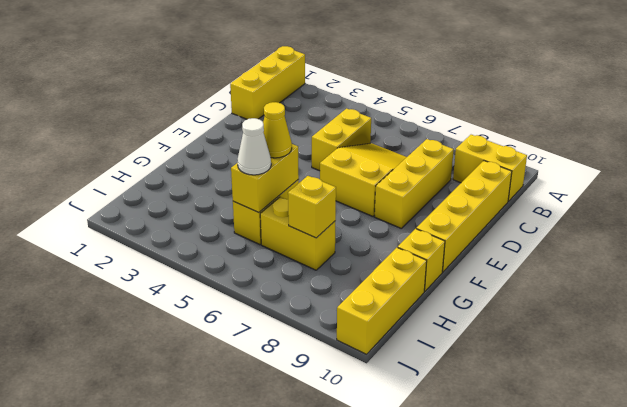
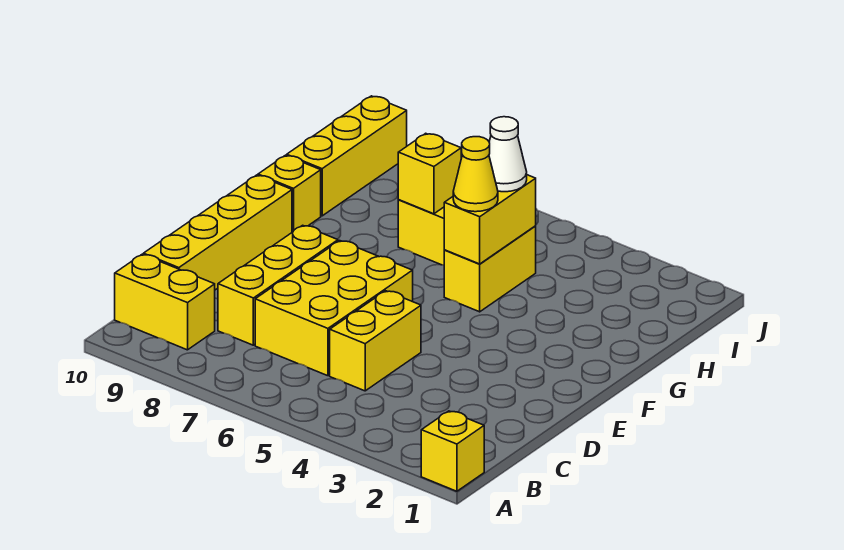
yellow brick A1:C1 level 1 -> yellow brick A1 level 1
yellow slope C6:E7 level 1 top E -> yellow brick C6:E7 level 1

